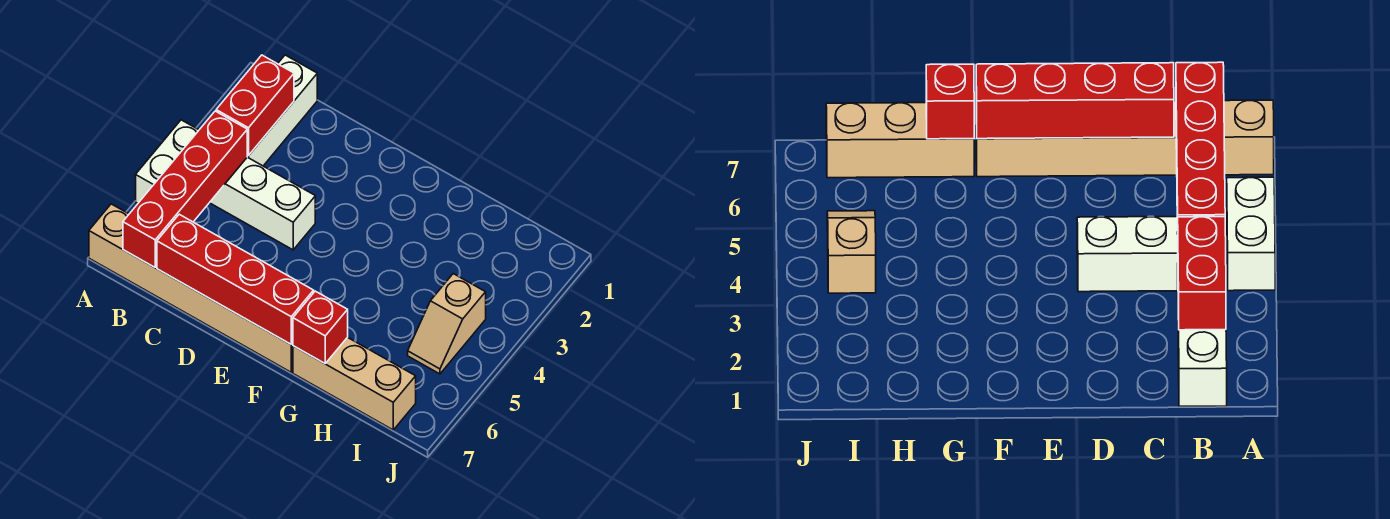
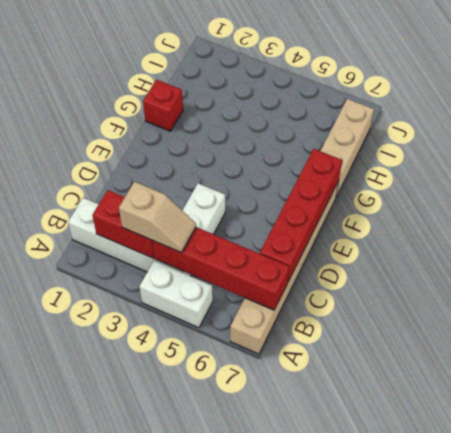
red brick G7 level 2 -> red brick G1 level 1
tan slope I4:I5 level 1 top 4 -> tan slope B3:B4 level 3 top 3

